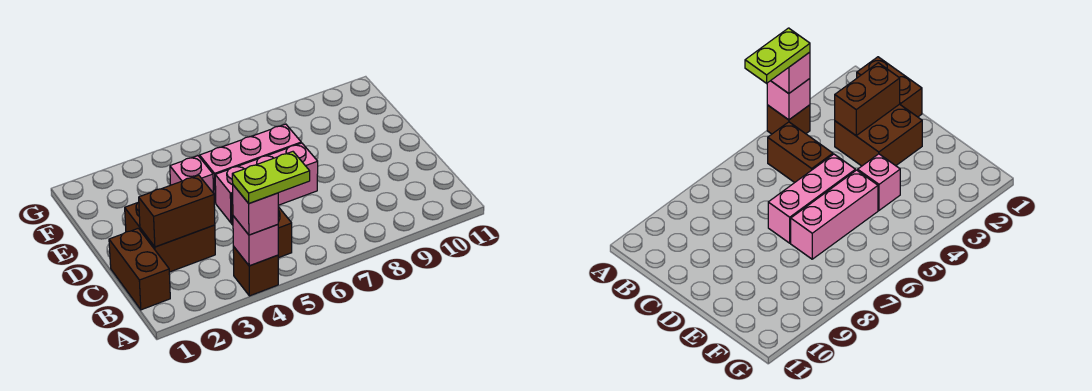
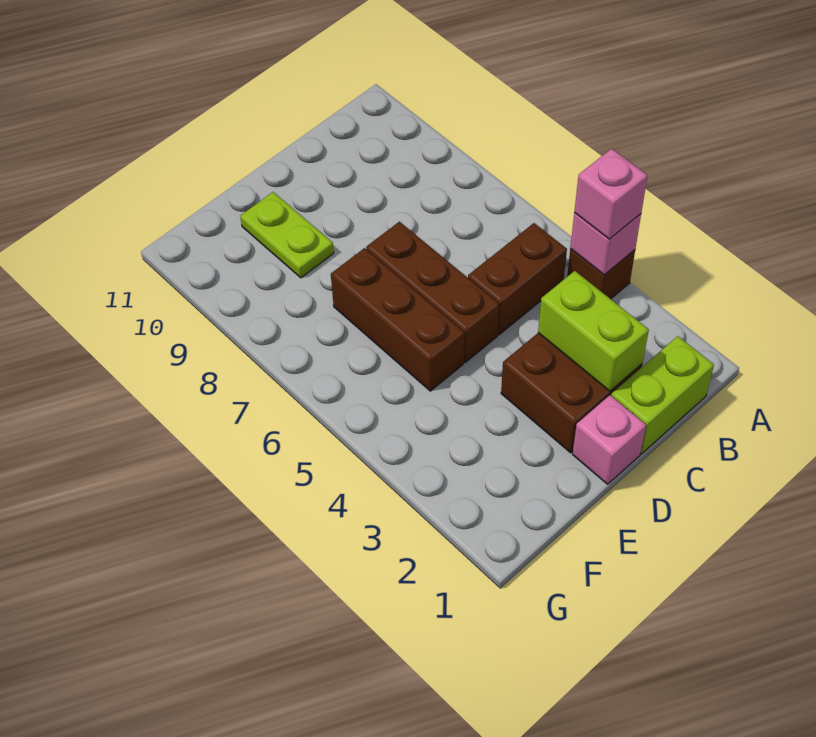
lime plate A4:A5 level 4 -> lime plate E9:E10 level 1
brown brick B1:C1 level 1 -> lime brick B1:C1 level 1
brown brick C2:C3 level 2 -> lime brick C2:C3 level 2
pink brick D5:D7 level 1 -> brown brick D5:D7 level 1
pink brick E4 level 1 -> pink brick D1 level 1
pink brick E5:E7 level 1 -> brown brick E5:E7 level 1

